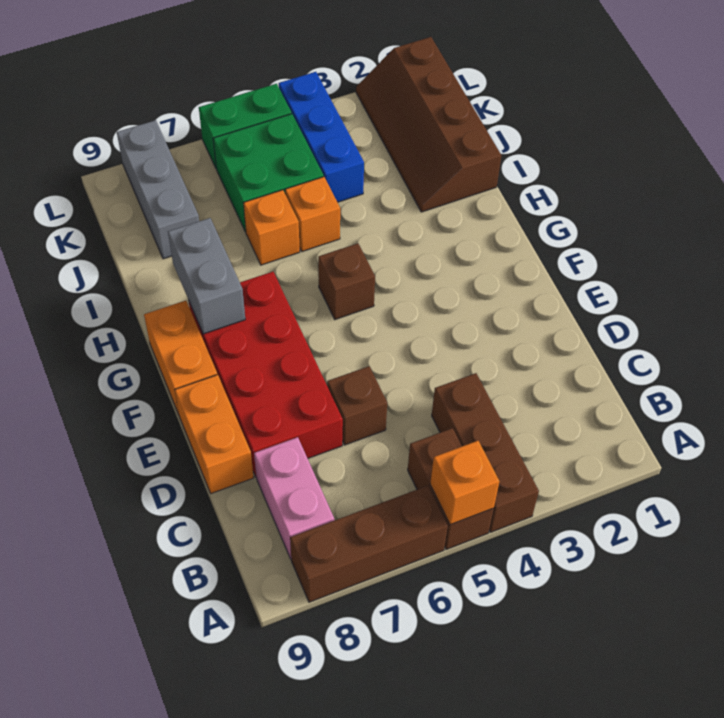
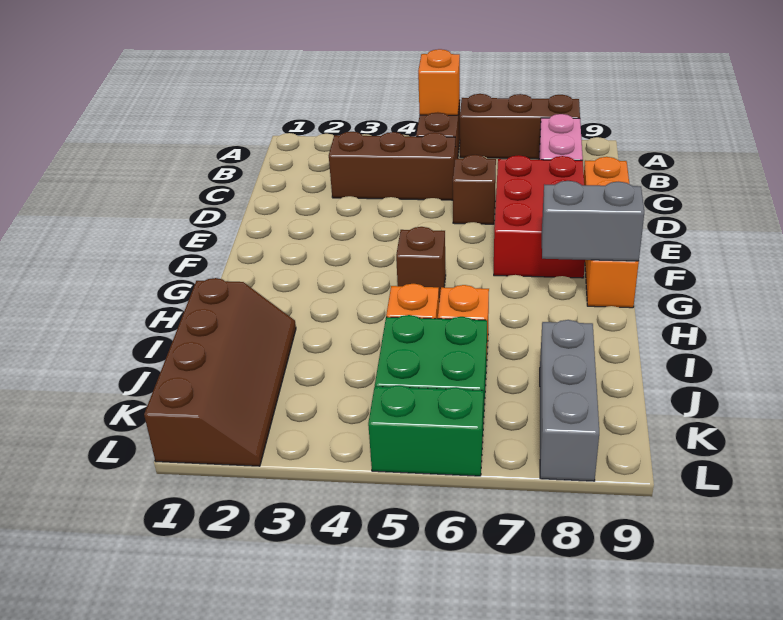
brown brick A4:C4 level 1 -> brown brick C3:C5 level 1
red brick D7:G8 level 1 -> red brick D7:F8 level 1
grey brick G8:H8 level 2 -> grey brick G8:G9 level 2
blue brick J4:L4 level 1 -> none

